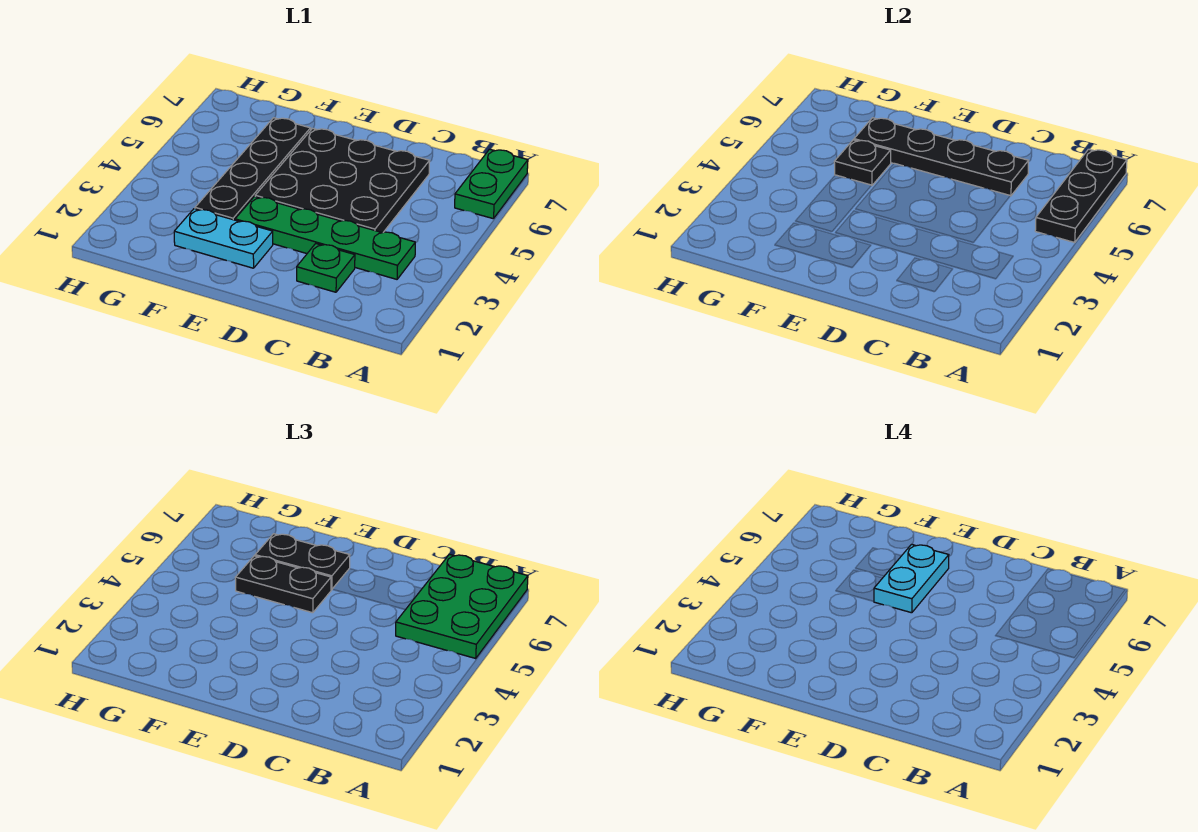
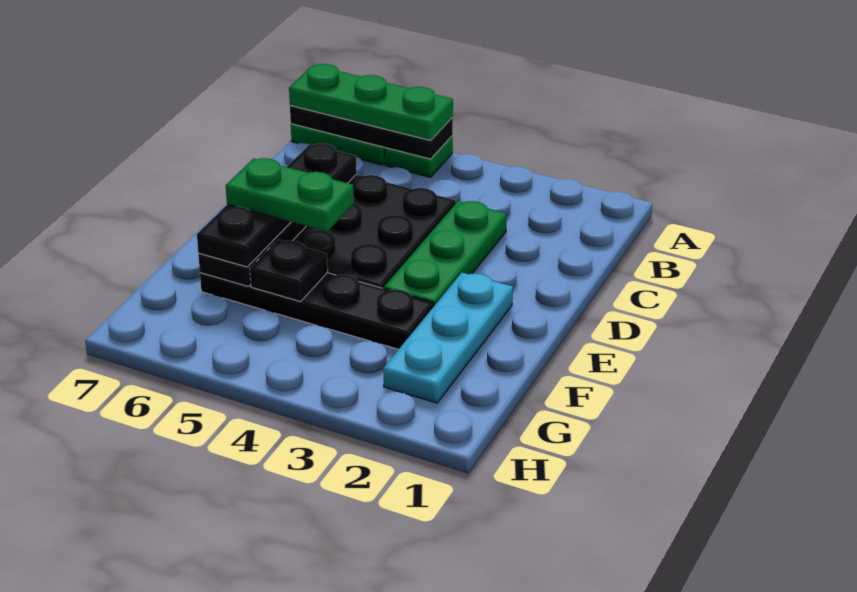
green plate A5:B7 level 3 -> green plate A5:A7 level 3
green plate B3:E3 level 1 -> green plate C3:E3 level 1
green plate C2 level 1 -> green plate A5 level 1
cyan plate E2:F2 level 1 -> cyan plate E2:G2 level 1
black plate E5:F5 level 3 -> none
cyan plate E5:E6 level 4 -> green plate E5:E6 level 4

